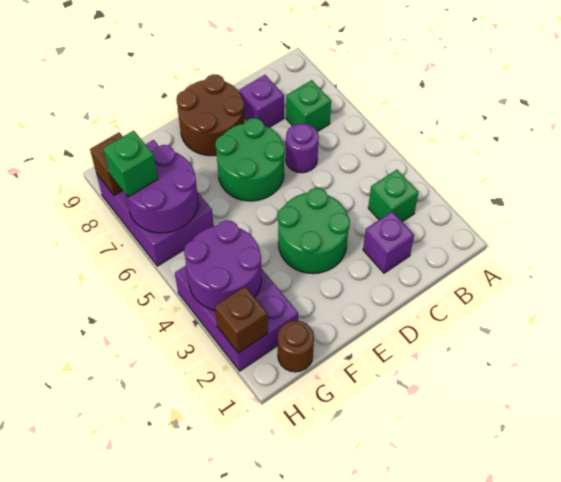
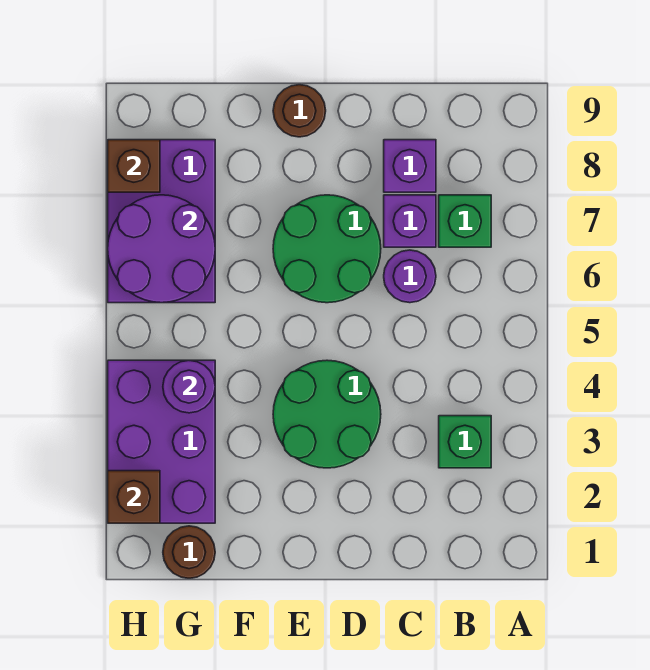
purple brick C2 level 1 -> purple brick C7 level 1
brown round brick D8:E9 level 1 -> brown round brick E9 level 1
purple round brick G3:H4 level 2 -> purple round brick G4 level 2
green brick H7 level 3 -> none

